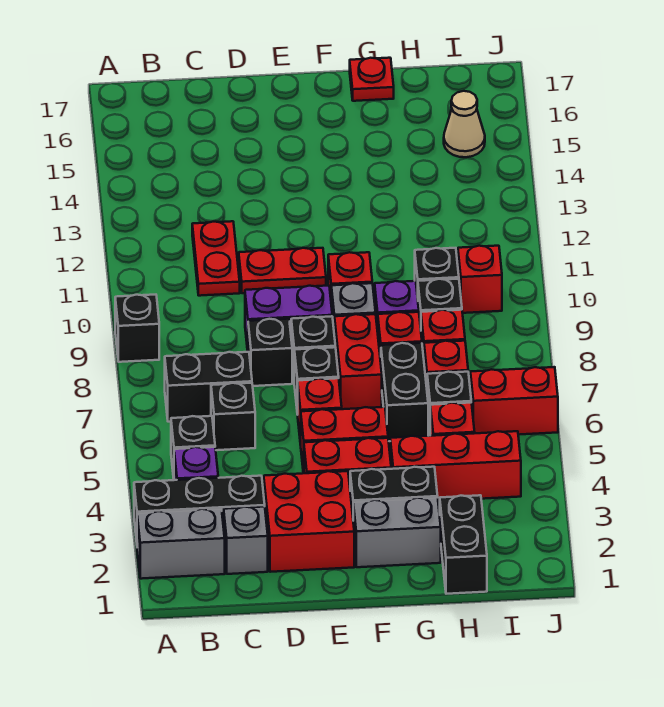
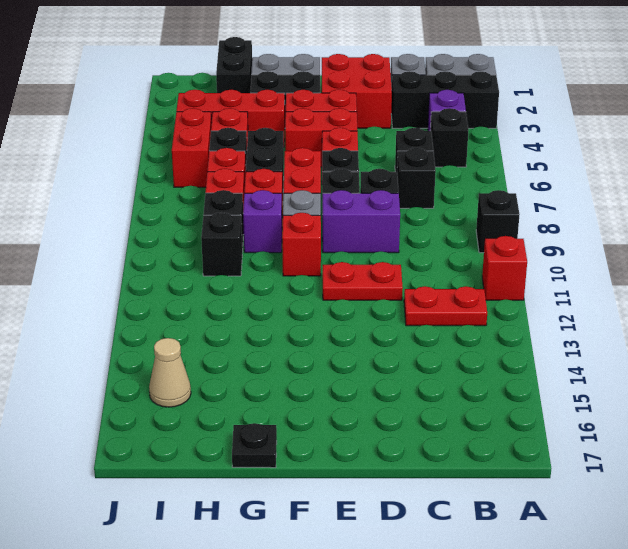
black brick B7:C7 level 1 -> black brick C7 level 1
red plate C11:C12 level 1 -> red plate B12:C12 level 1
red plate G17 level 1 -> black plate G17 level 1
red brick I6:J6 level 1 -> red brick I5:I6 level 1
red brick I10 level 1 -> red brick A11 level 1

